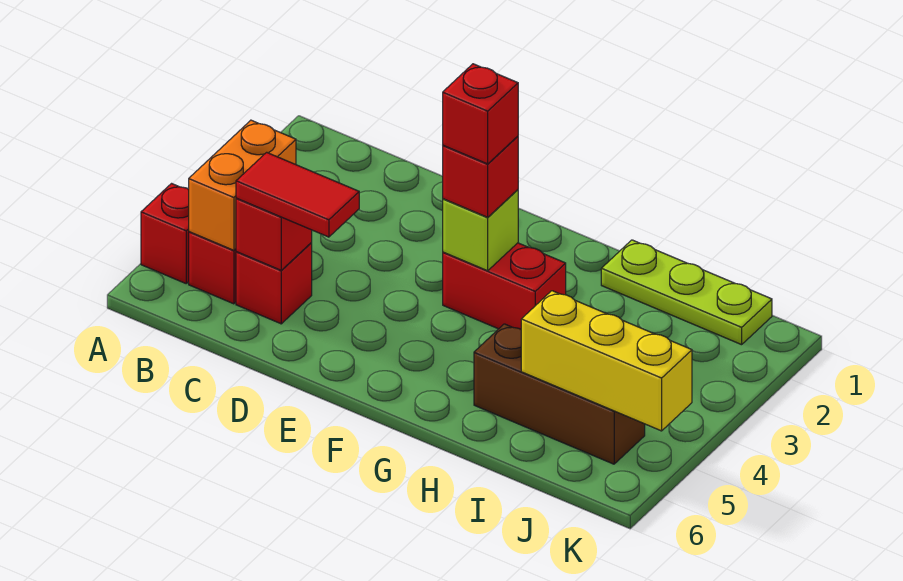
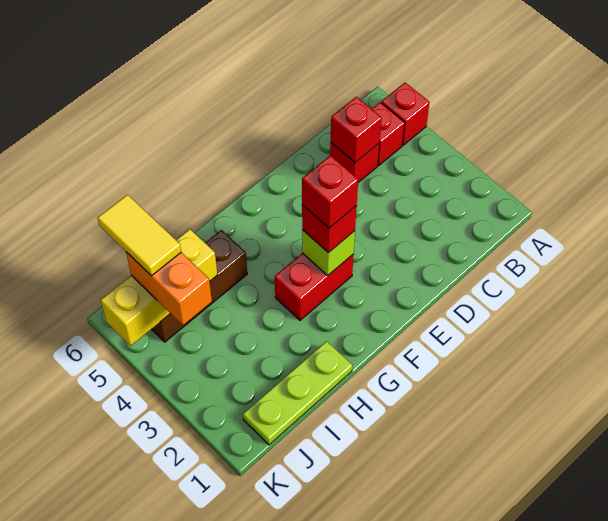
orange brick B4:B5 level 2 -> orange brick J4:J5 level 3
red tile C5:D5 level 3 -> none
none -> yellow tile J5:J6 level 4

